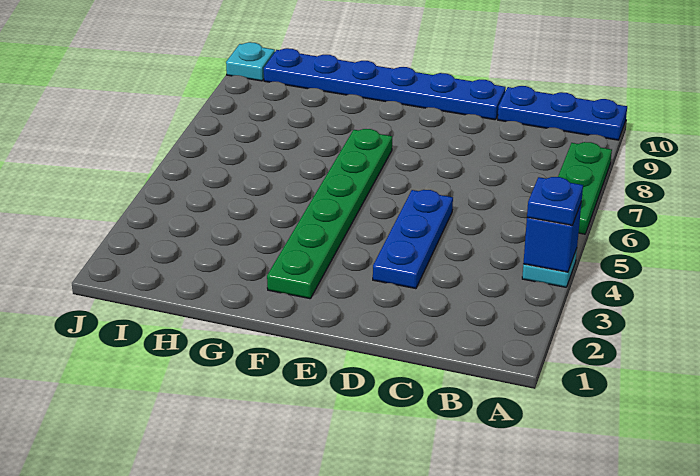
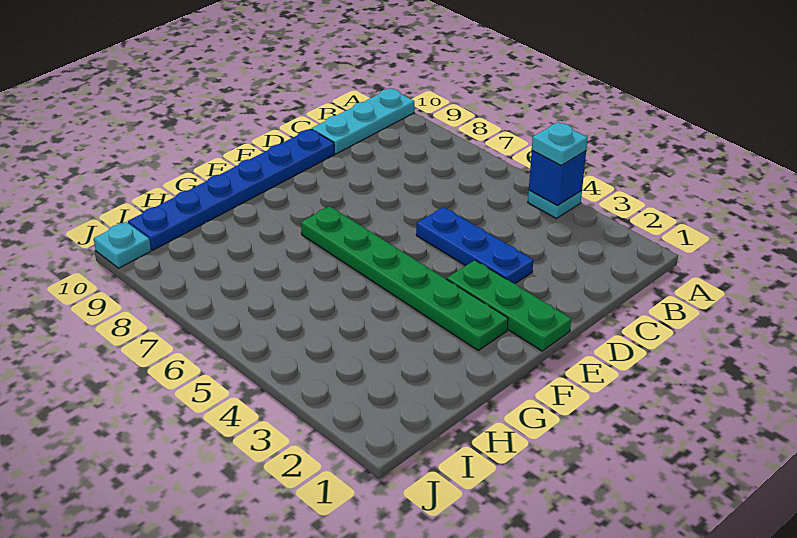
blue plate A4 level 3 -> cyan plate A4 level 3
green plate A6:A8 level 1 -> green plate E1:E3 level 1
blue plate A10:C10 level 1 -> cyan plate A10:C10 level 1

